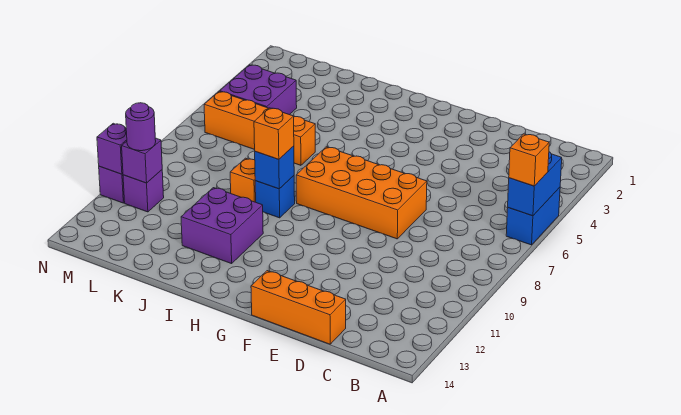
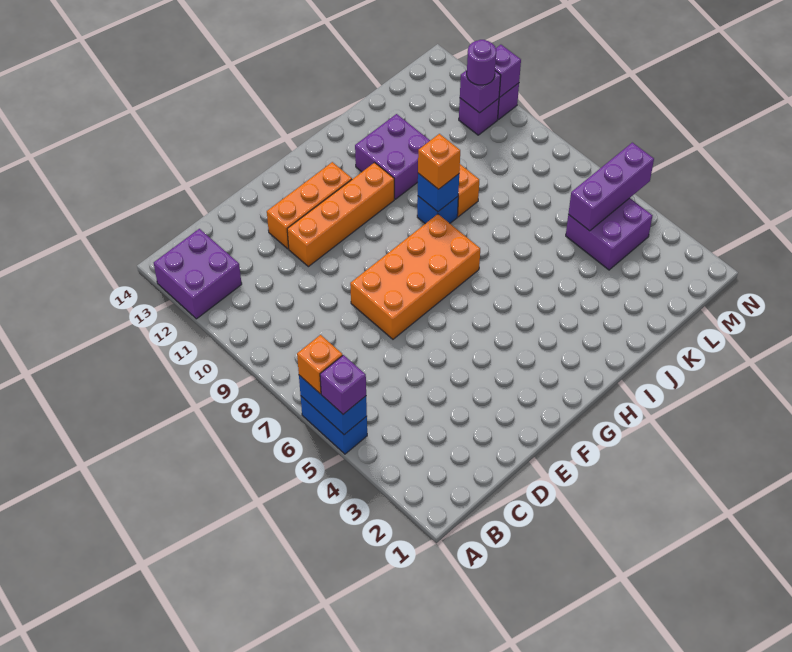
none -> purple brick A5 level 3
none -> purple brick A12:B13 level 1
orange brick D14:F14 level 1 -> orange brick E12:G12 level 1
orange brick J6:M6 level 1 -> orange brick E11:H11 level 1
none -> purple brick L5:N5 level 2

